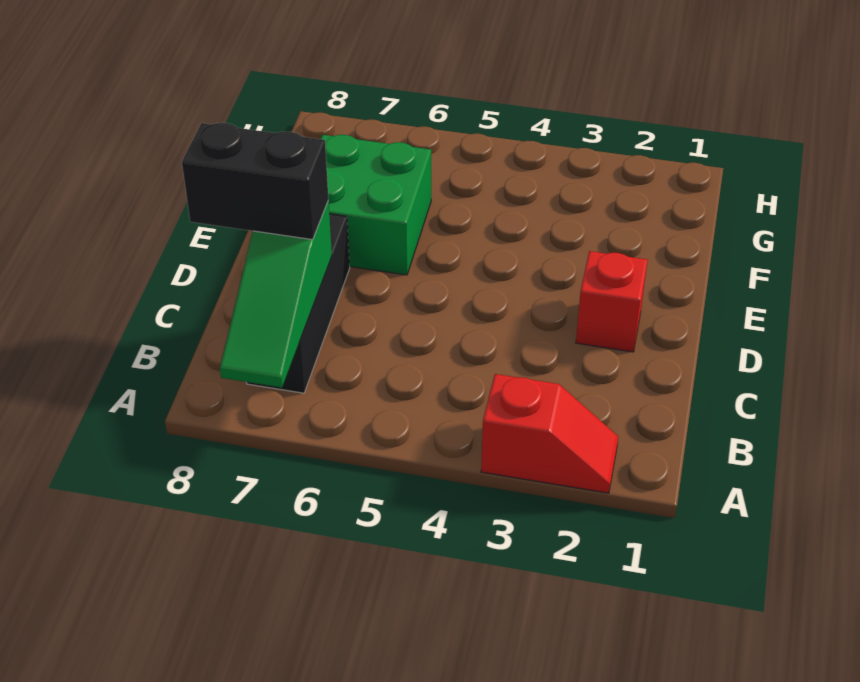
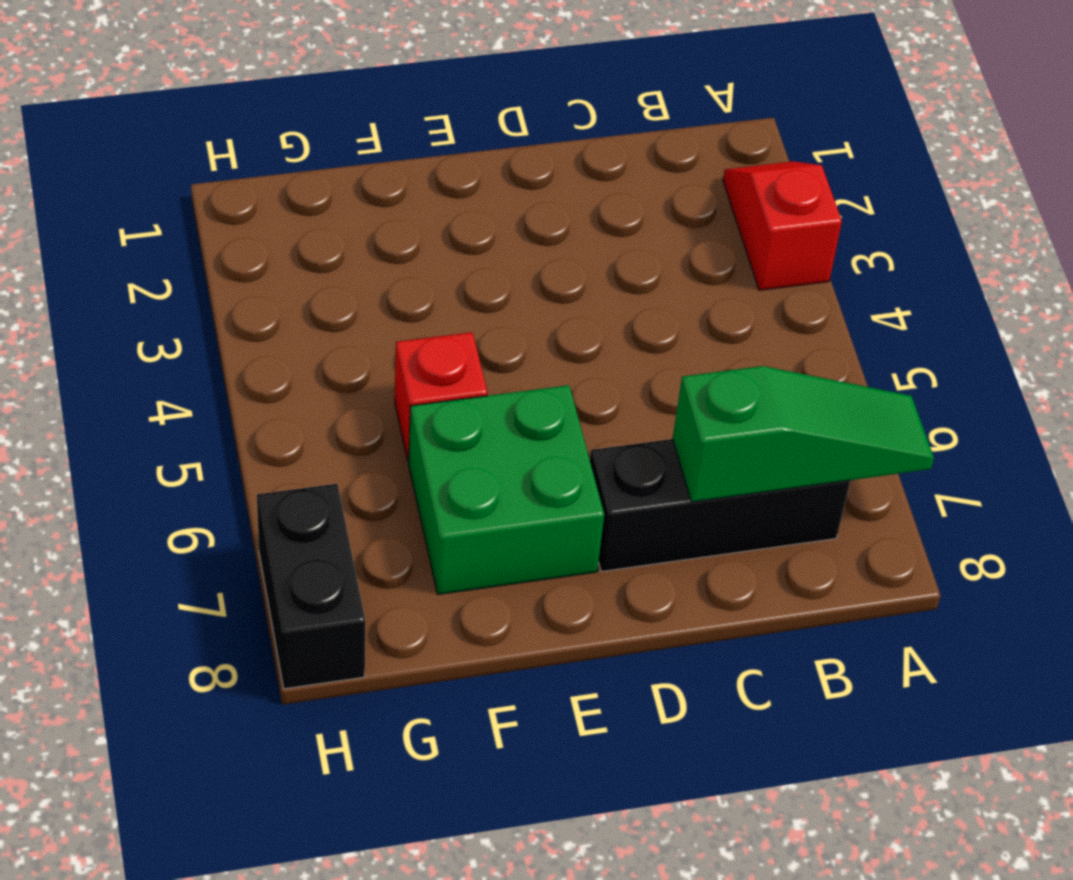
black brick C7:C8 level 3 -> black brick H7:H8 level 1
red brick D2 level 1 -> red brick F5 level 1

